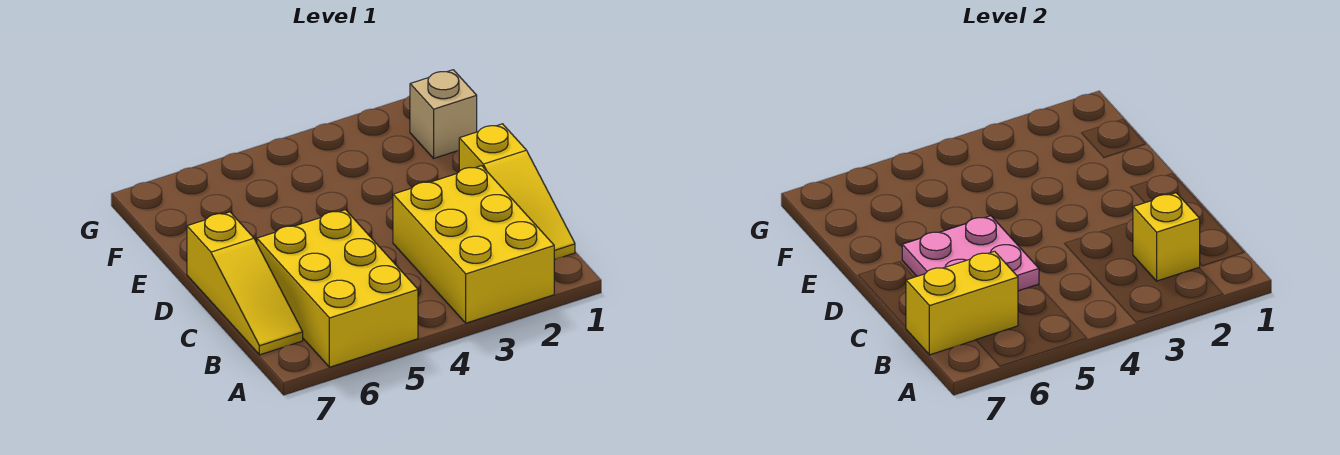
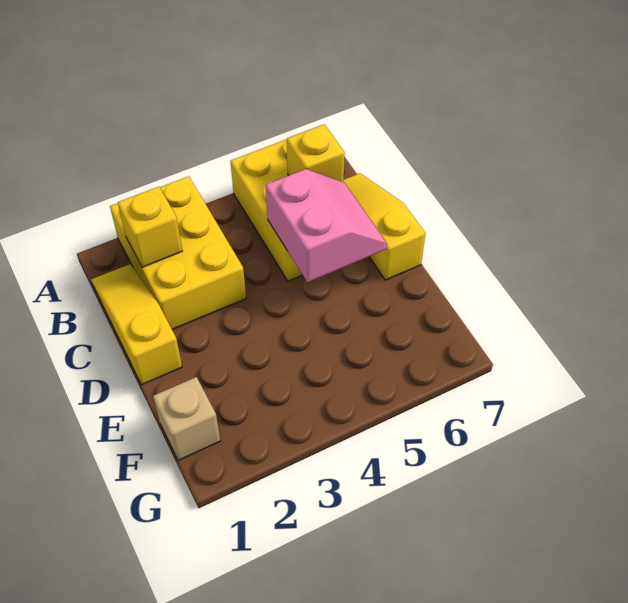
yellow brick B6:B7 level 2 -> yellow brick B6 level 2
pink plate C5:D6 level 2 -> pink slope C5:D6 level 2 top 5

